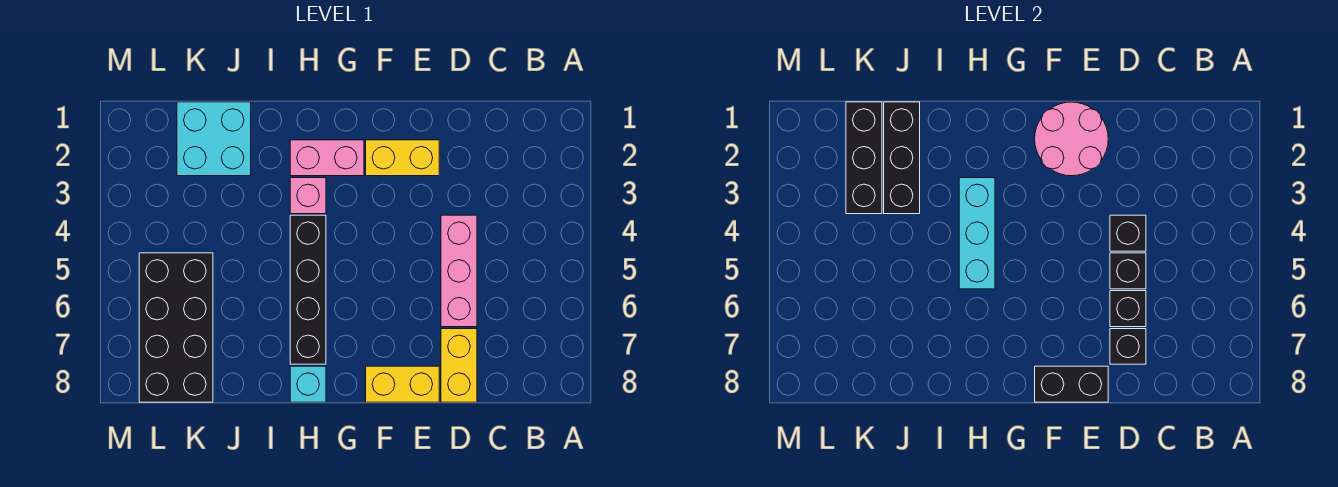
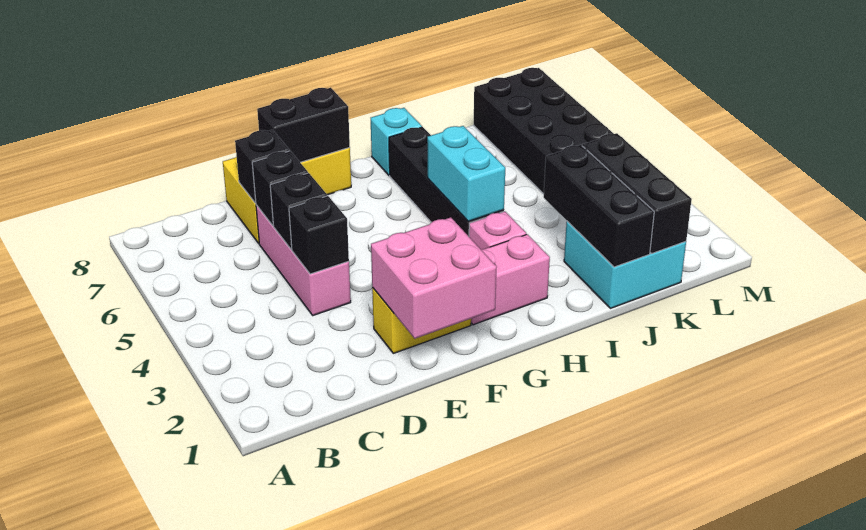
pink round brick E1:F2 level 2 -> pink brick E1:F2 level 2
cyan brick H3:H5 level 2 -> cyan brick H4:H5 level 2

